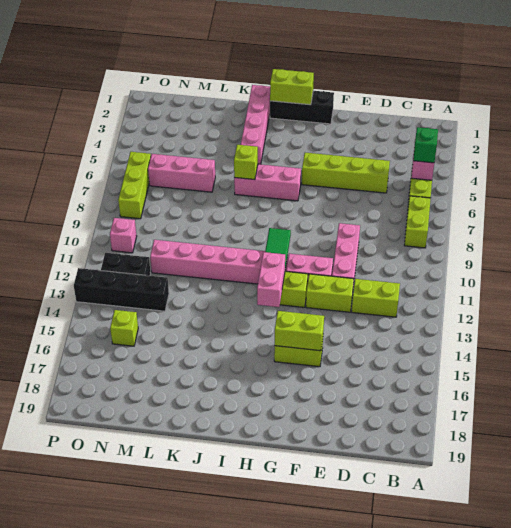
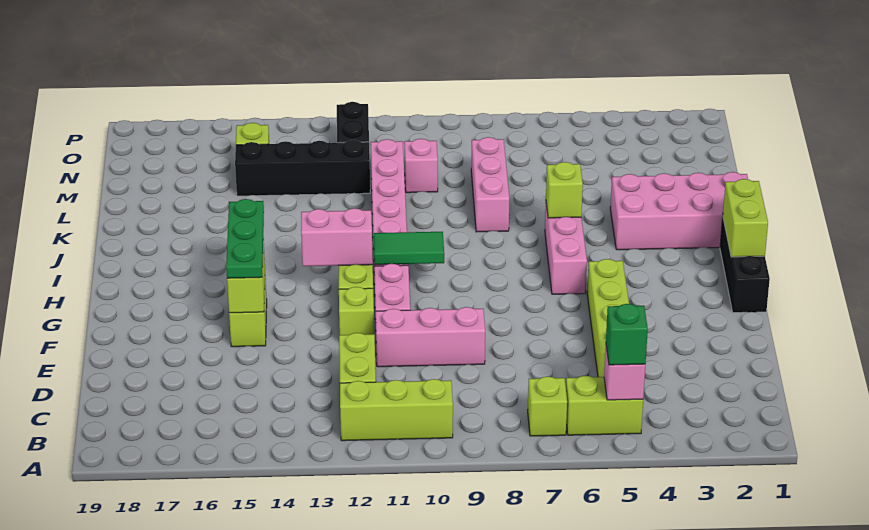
lime brick B7:B8 level 1 -> lime brick B7 level 1
lime brick E12:F12 level 1 -> lime brick F12 level 1
none -> green plate F15:H15 level 3
pink brick J1:J4 level 1 -> pink brick J1:K4 level 1
pink brick L6:N6 level 1 -> pink brick K8:M8 level 1
black brick M13:P13 level 1 -> black brick M12:M15 level 1
lime brick O6:O8 level 1 -> lime brick B10:B12 level 1
pink brick O10 level 1 -> pink brick M10 level 1

